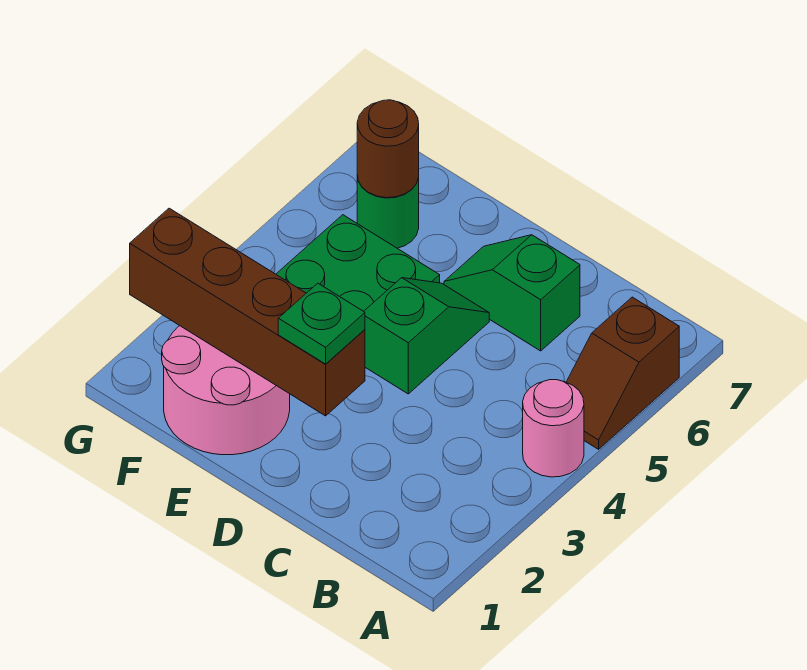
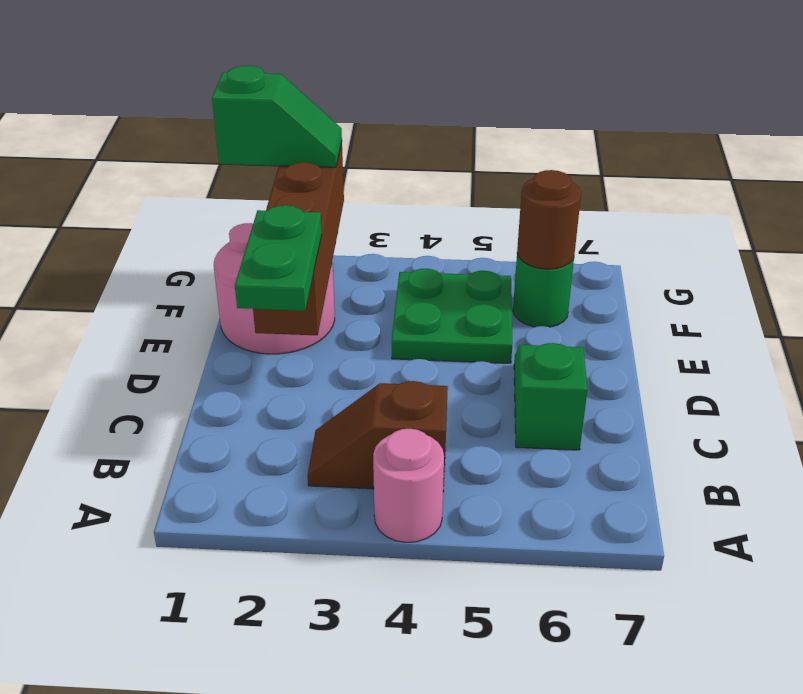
brown slope A5:A6 level 1 top 6 -> brown slope B3:B4 level 1 top 4
green plate D2 level 3 -> green plate C2:D2 level 3
green slope D4:D5 level 1 top 4 -> green slope G1:G2 level 3 top 1

